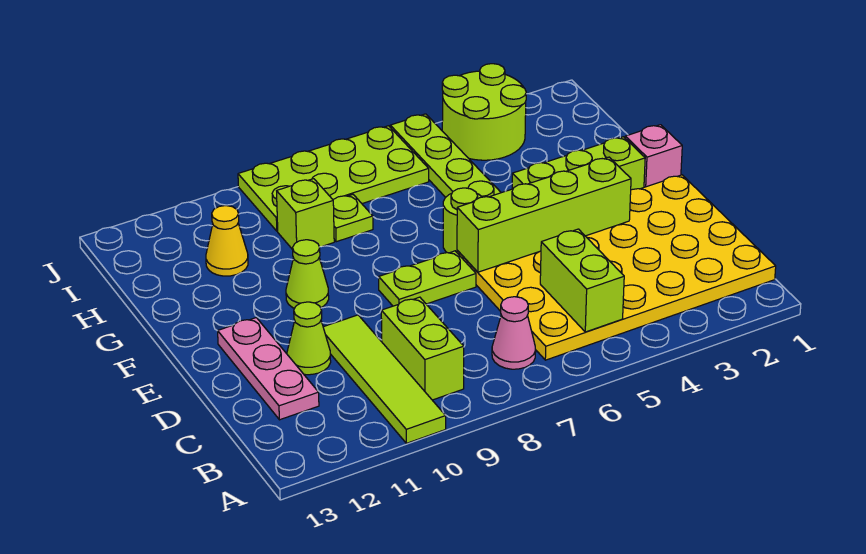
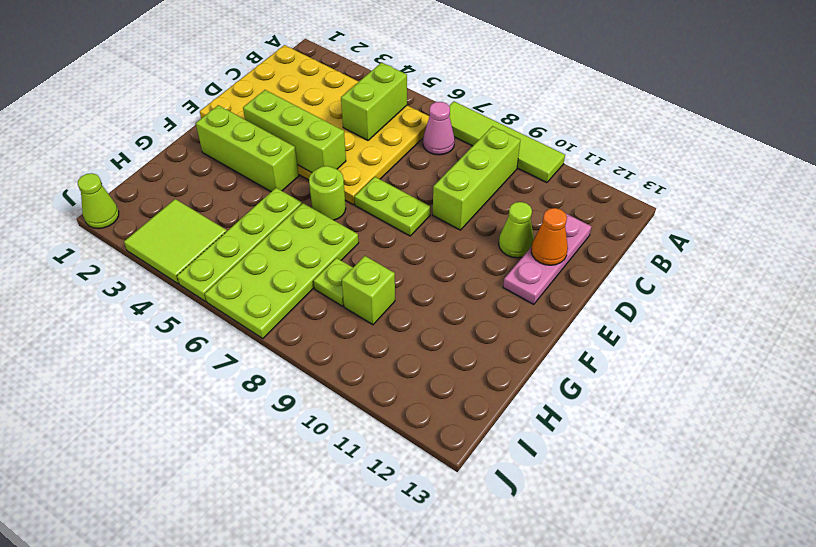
lime tile A10:D10 level 1 -> lime tile A7:A10 level 1
lime brick B9:C9 level 1 -> lime brick B9:D9 level 1
none -> orange cone D12 level 2
lime brick E3:E6 level 2 -> lime brick E3:E5 level 2
pink brick F1 level 1 -> none
lime cone F10 level 1 -> lime cone J1 level 1
yellow cone H11 level 1 -> none
lime round brick I3:J4 level 1 -> lime tile I3:J4 level 1
lime plate I6:J9 level 1 -> lime plate G6:J7 level 1

